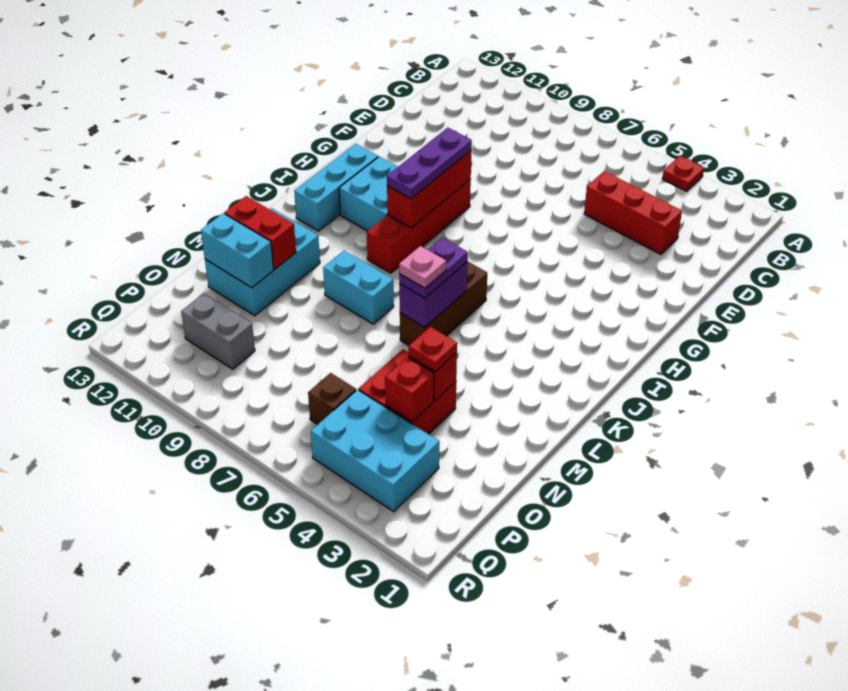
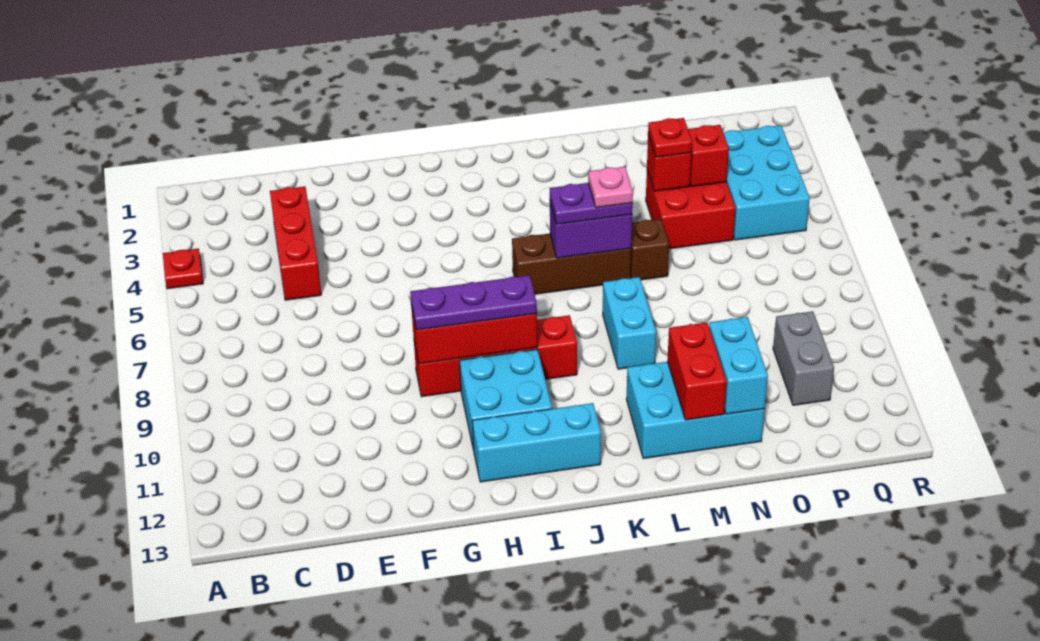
brown brick P6 level 1 -> brown brick M6 level 1

